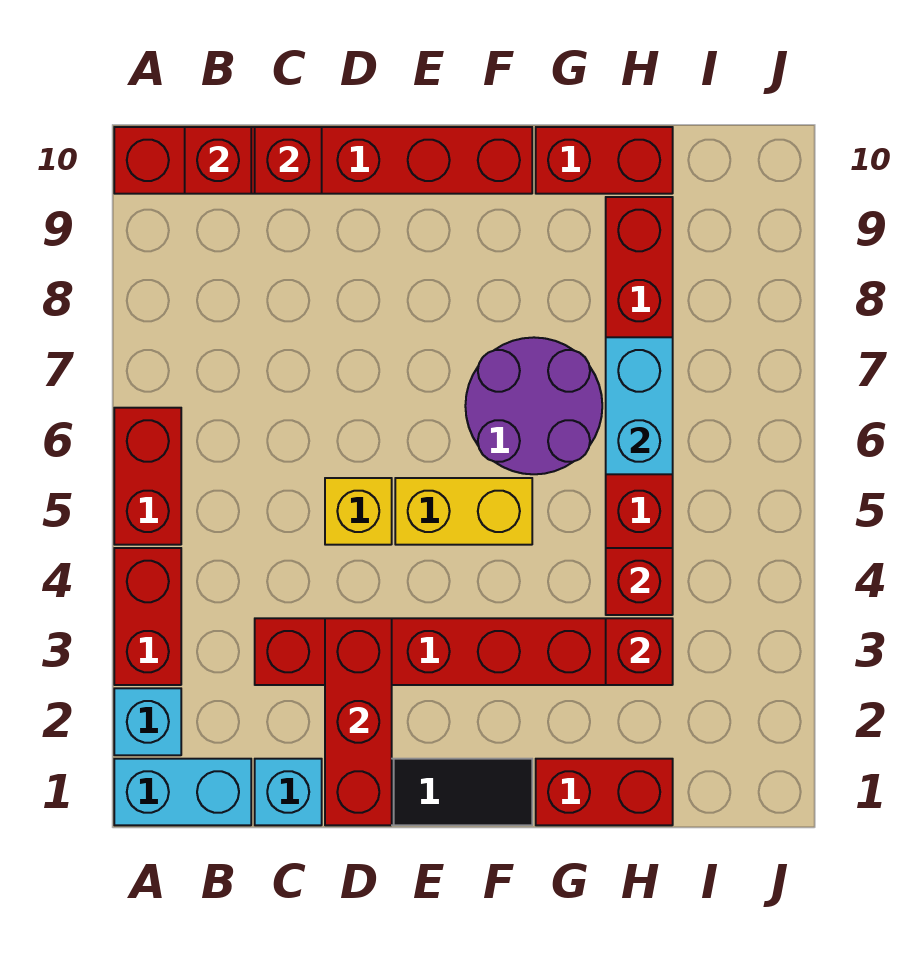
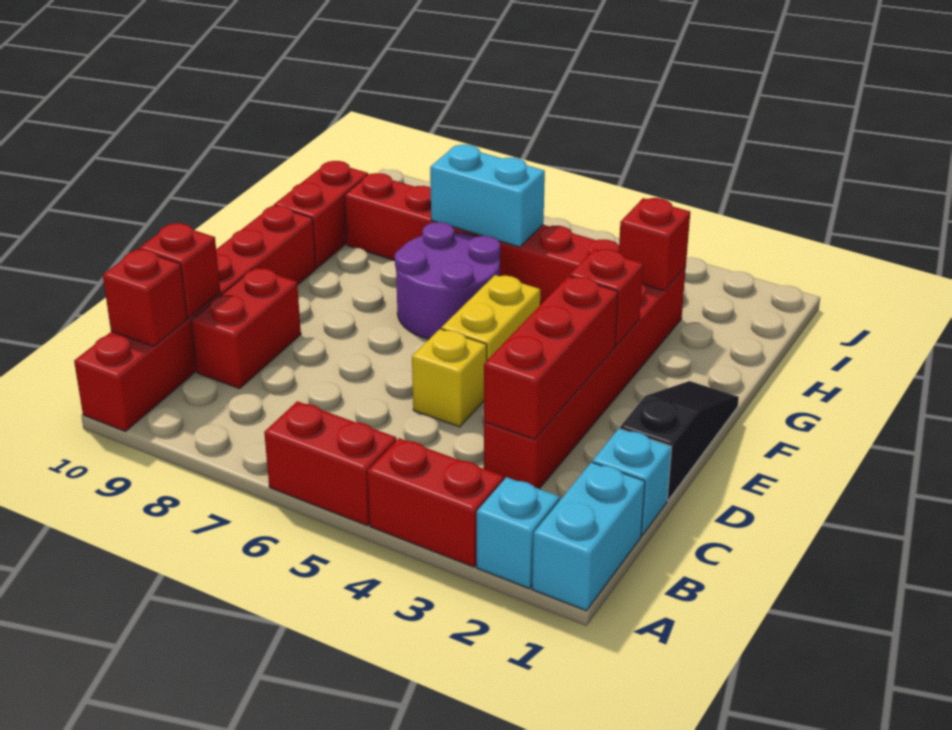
red brick D1:D3 level 2 -> red brick C3:E3 level 2
red brick G1:H1 level 1 -> red brick C9:D9 level 1
red brick H4 level 2 -> red brick F3 level 2

